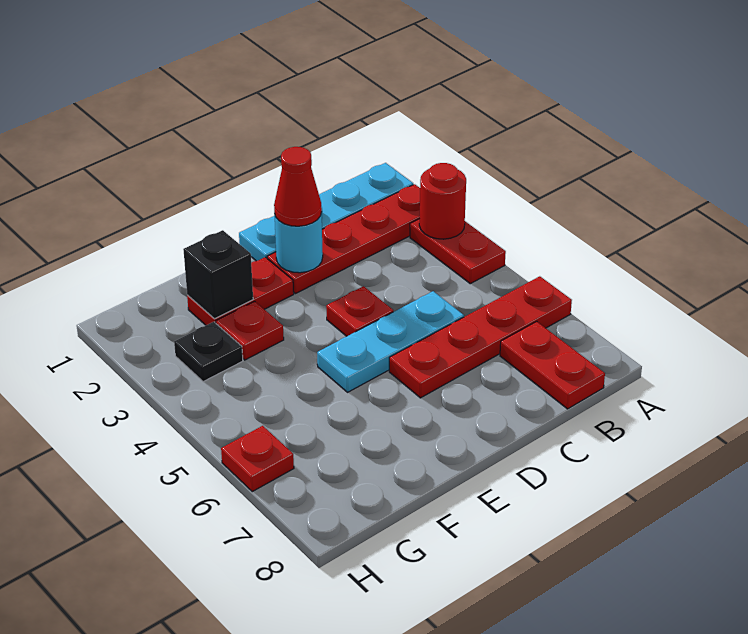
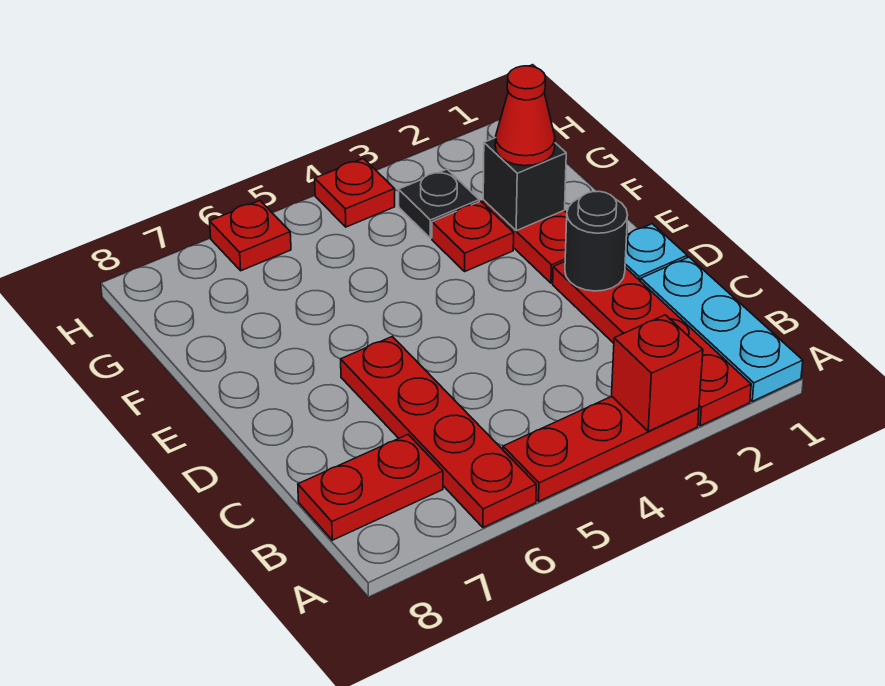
red plate A3:A4 level 1 -> red plate A3:A5 level 1
red round brick A3 level 2 -> red brick A3 level 2
cyan plate C5:E5 level 1 -> none
cyan round brick D2 level 2 -> black round brick D2 level 2
red cone D2 level 3 -> red cone F2 level 3
red plate D4 level 1 -> red plate H4 level 1

